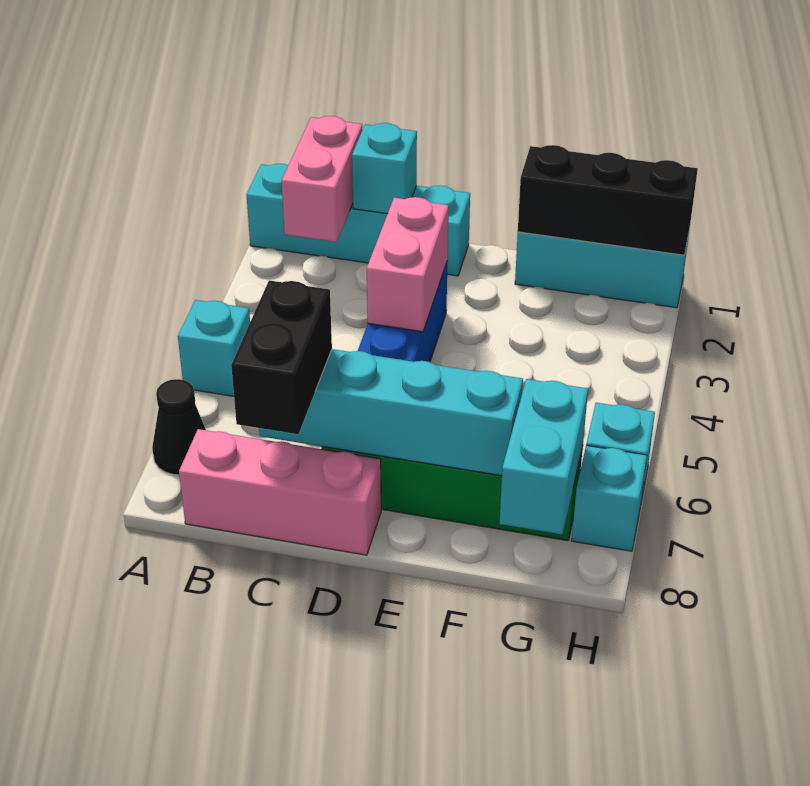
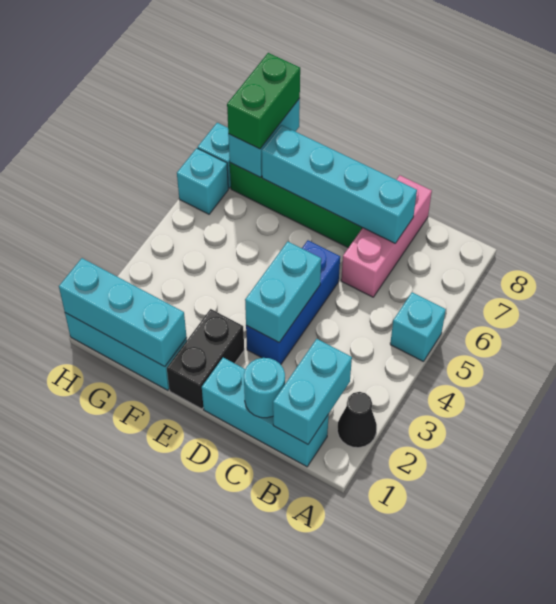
cyan brick A1:D1 level 1 -> cyan brick B1:D1 level 1
black cone A7 level 1 -> black cone A2 level 1
pink brick B1:B2 level 2 -> cyan brick B1:B2 level 2
pink brick B8:D8 level 1 -> pink brick C6:C8 level 1
cyan brick C1 level 2 -> cyan round brick C1 level 2
black brick C7:C8 level 3 -> black brick E1:E2 level 1
pink brick D3:D4 level 2 -> cyan brick D3:D4 level 2
black brick F1:H1 level 2 -> cyan brick F1:H1 level 2
none -> green brick G7:G8 level 3

